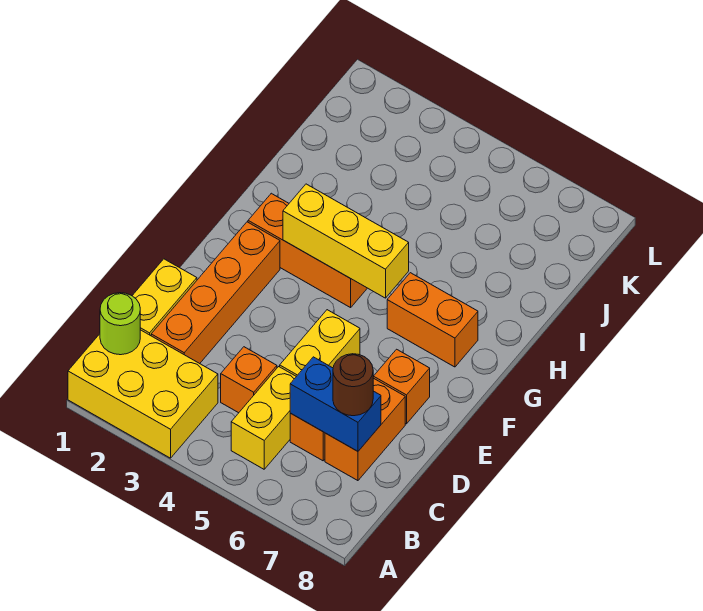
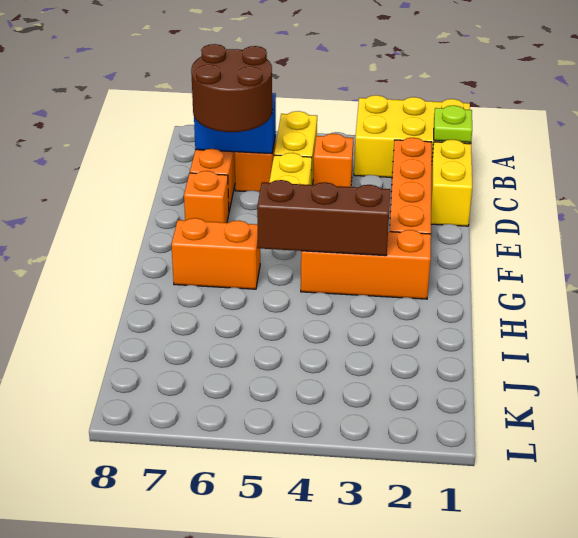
lime round brick B1 level 2 -> lime plate B1 level 2
brown round brick C7 level 3 -> brown round brick C6:D7 level 3
yellow brick G3:G5 level 2 -> brown brick G3:G5 level 2

